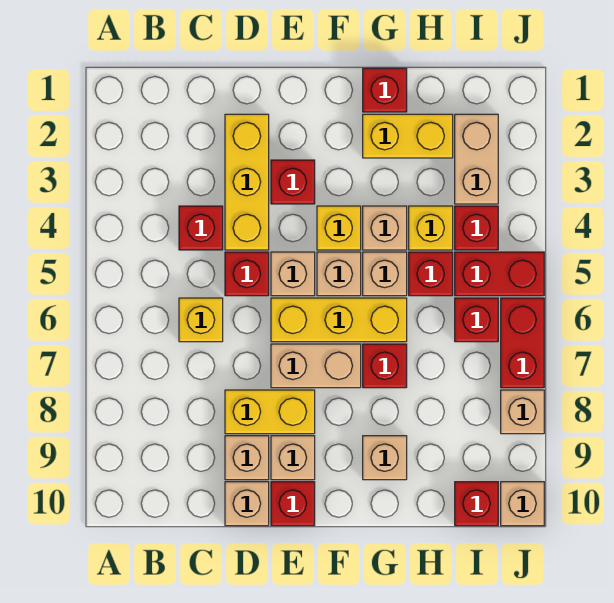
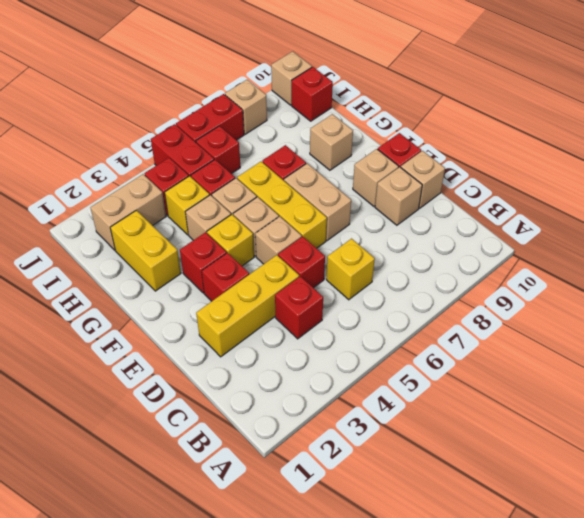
yellow brick D8:E8 level 1 -> none
red brick G1 level 1 -> red brick F3 level 1

